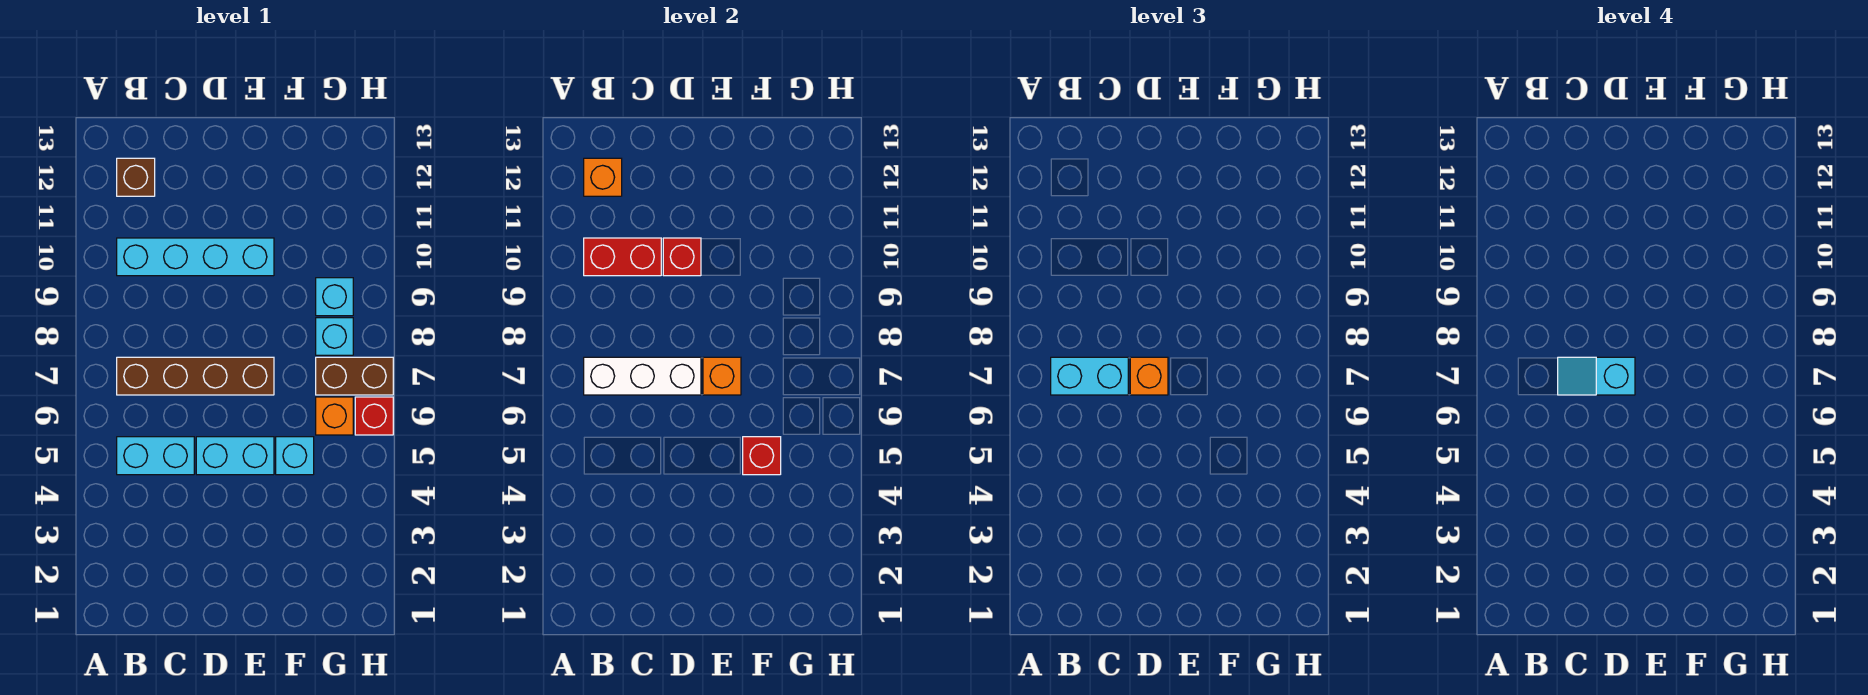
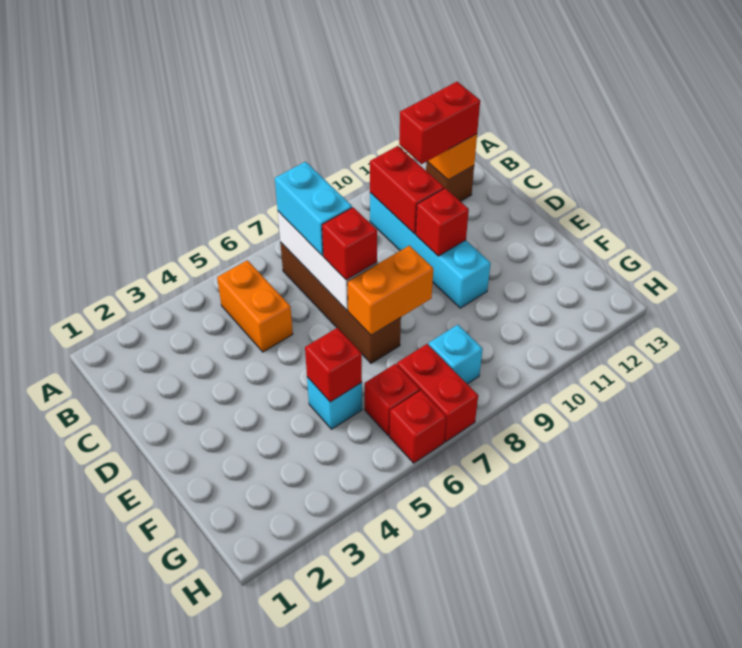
cyan brick B5:C5 level 1 -> orange brick B5:C5 level 1
none -> red brick B11:B12 level 3
cyan slope C7:D7 level 4 top D -> none
cyan brick D5:E5 level 1 -> none
orange brick D7 level 3 -> red brick D7 level 3
orange brick E7 level 2 -> orange brick E7:E8 level 2
orange brick G6 level 1 -> red brick G6 level 1
brown brick G7:H7 level 1 -> red brick G7:H7 level 1
cyan brick G9 level 1 -> none

